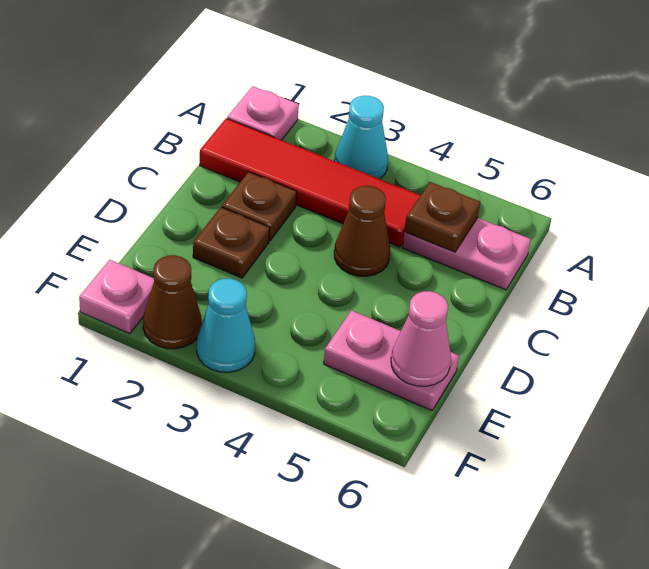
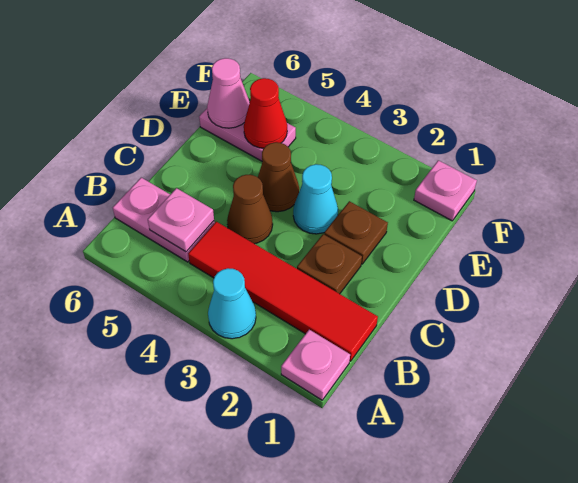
brown plate B5 level 2 -> pink plate B5 level 2
none -> red cone E5 level 2
brown cone F2 level 1 -> brown cone D4 level 1
cyan cone F3 level 1 -> cyan cone D3 level 1

